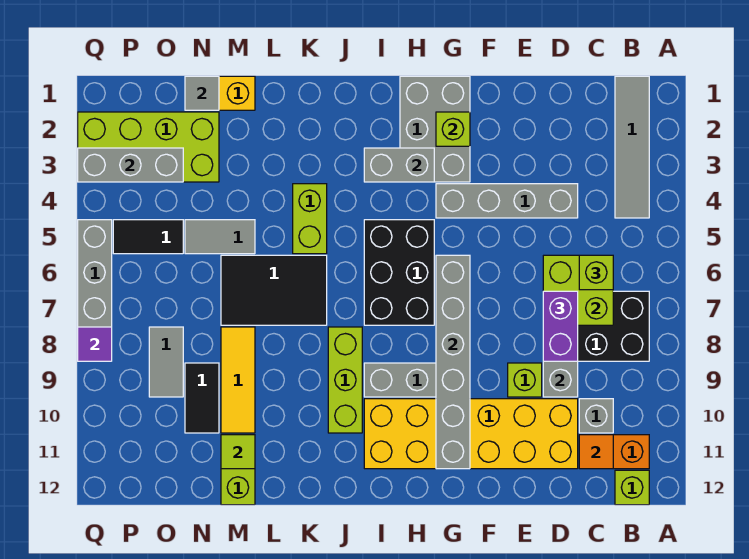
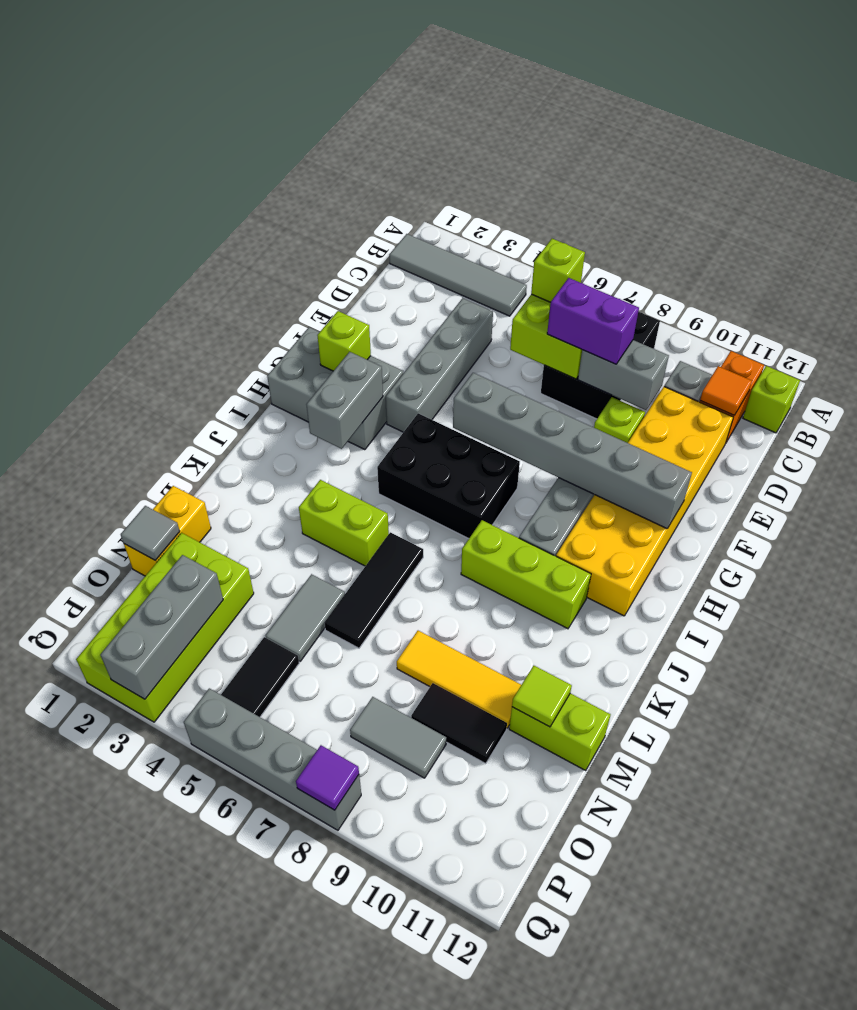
black tile K6:M7 level 1 -> black tile K6:M6 level 1

